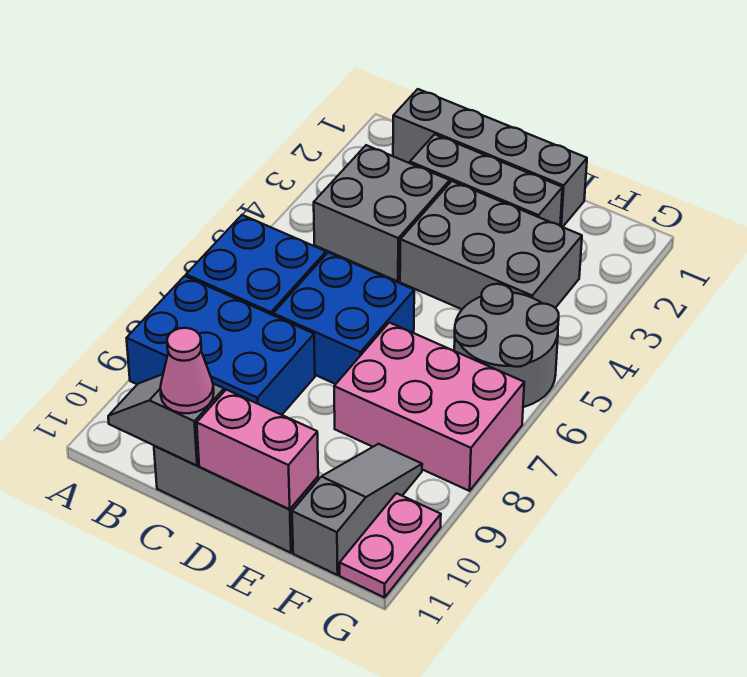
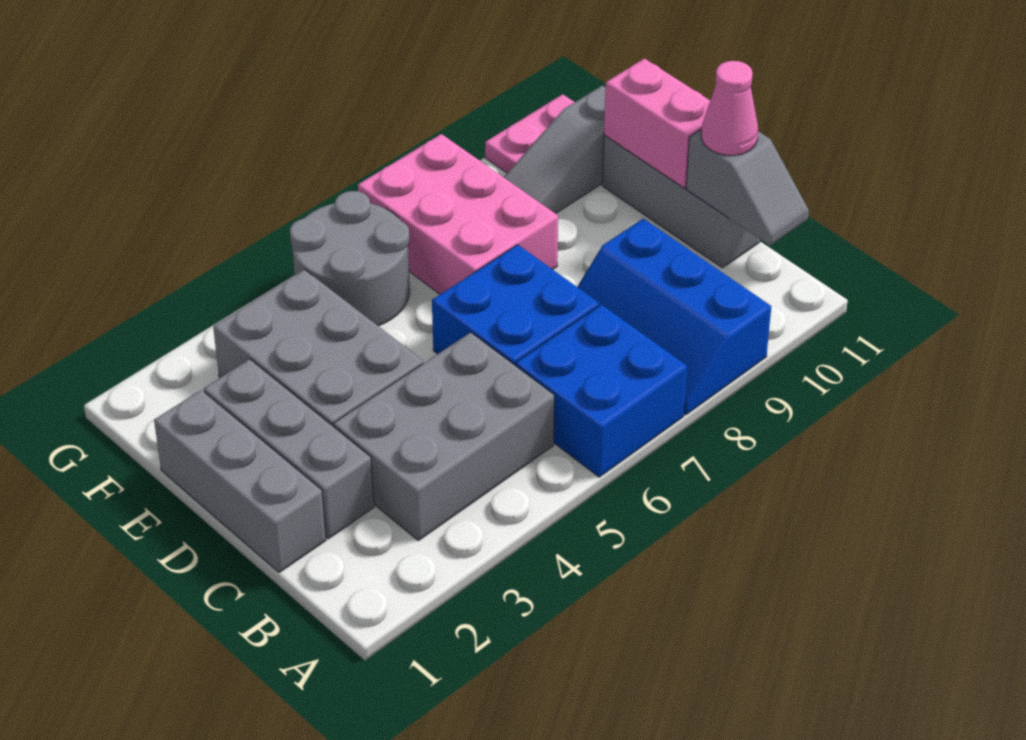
blue brick A8:C9 level 1 -> blue slope A8:C9 level 1 top 9
grey brick B1:E1 level 1 -> grey brick C1:E1 level 1
grey brick B3:C4 level 1 -> grey brick B3:C5 level 1

